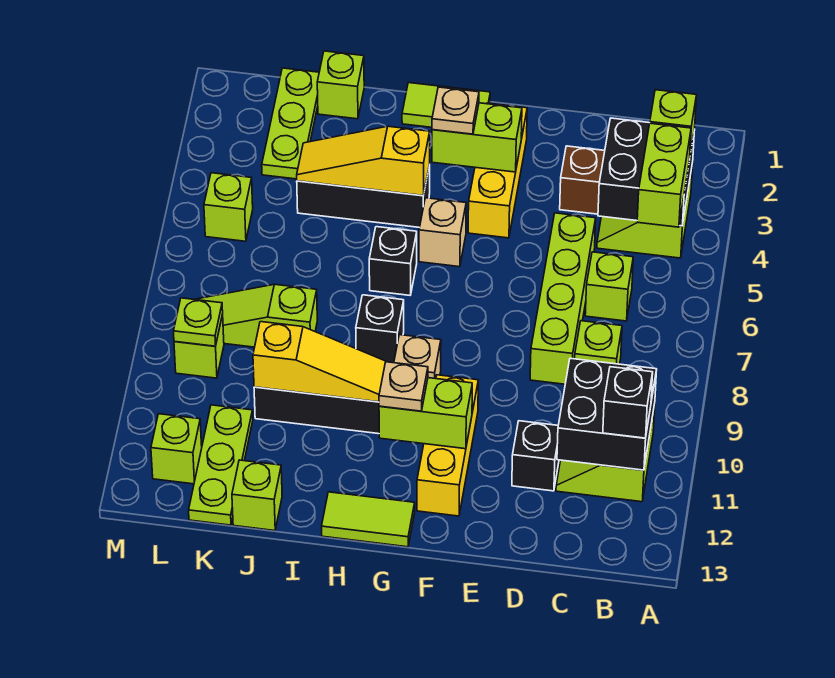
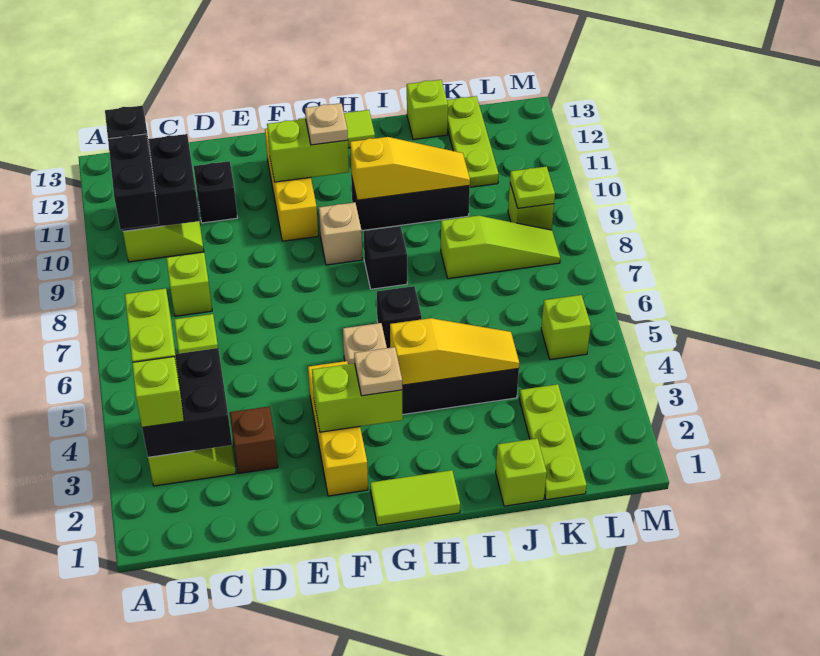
none -> black brick B9:B10 level 3
lime brick D5:D8 level 1 -> none
yellow slope H10:J10 level 2 top J -> yellow slope H10:J10 level 2 top H
lime brick L12 level 1 -> none

